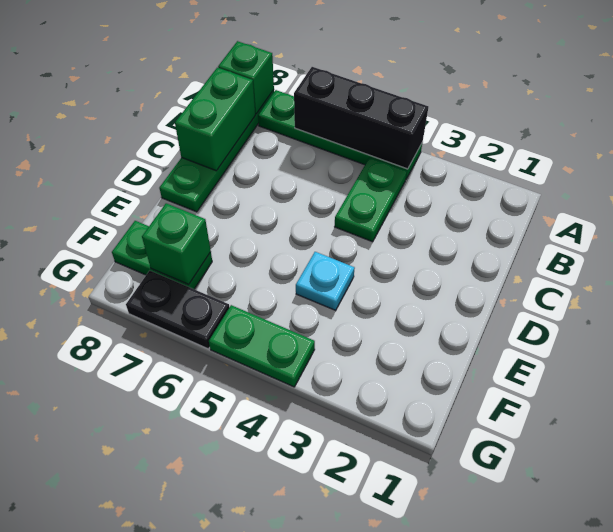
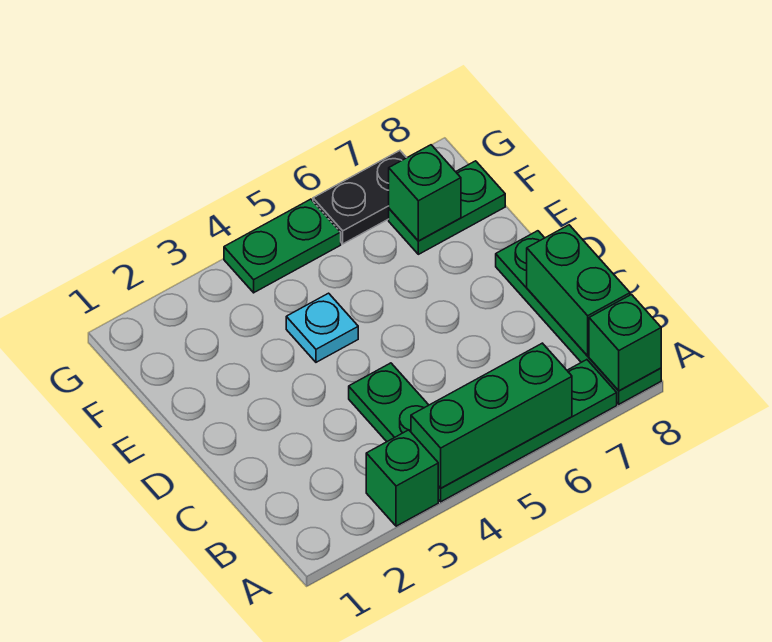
none -> green brick A3 level 1
black brick A4:A6 level 2 -> green brick A4:A6 level 2

